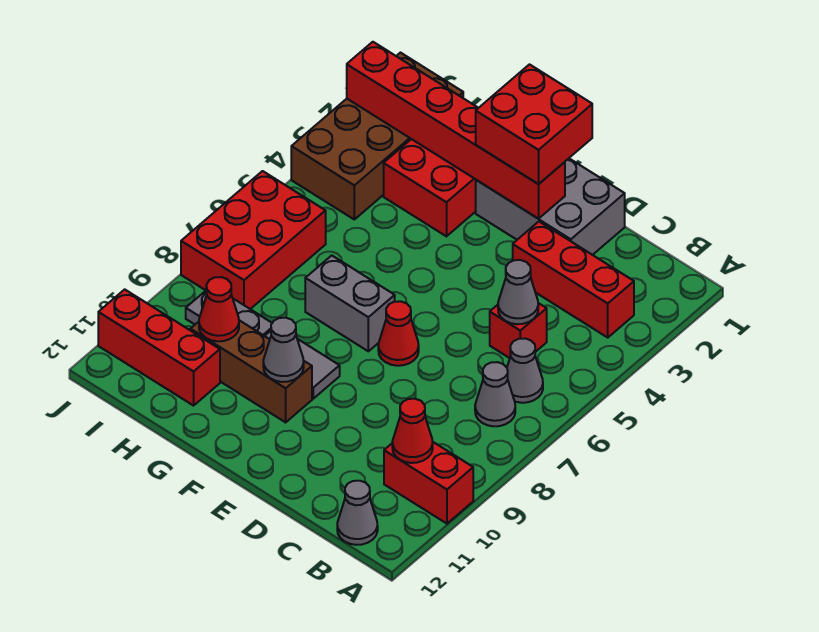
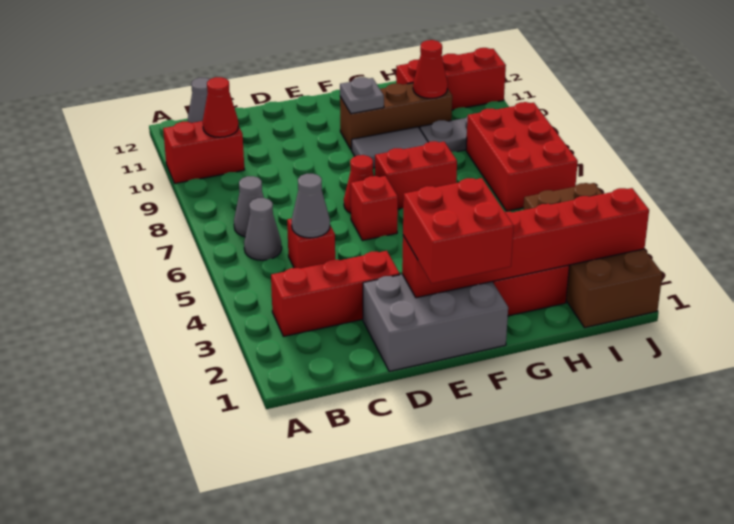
none -> red brick E6 level 1
grey brick F7:G7 level 1 -> red brick F7:G7 level 1
grey cone F10 level 2 -> grey plate F10 level 2

